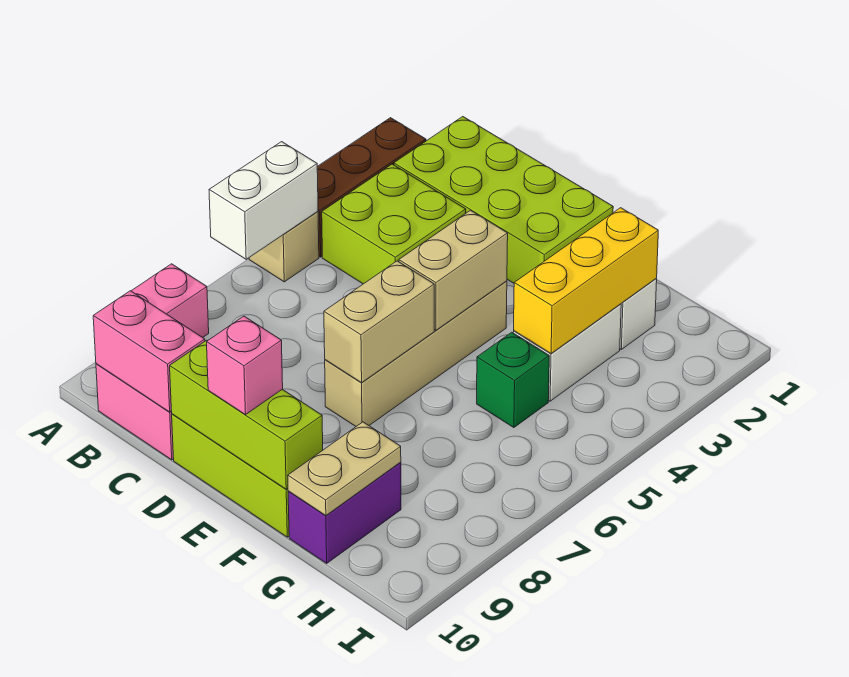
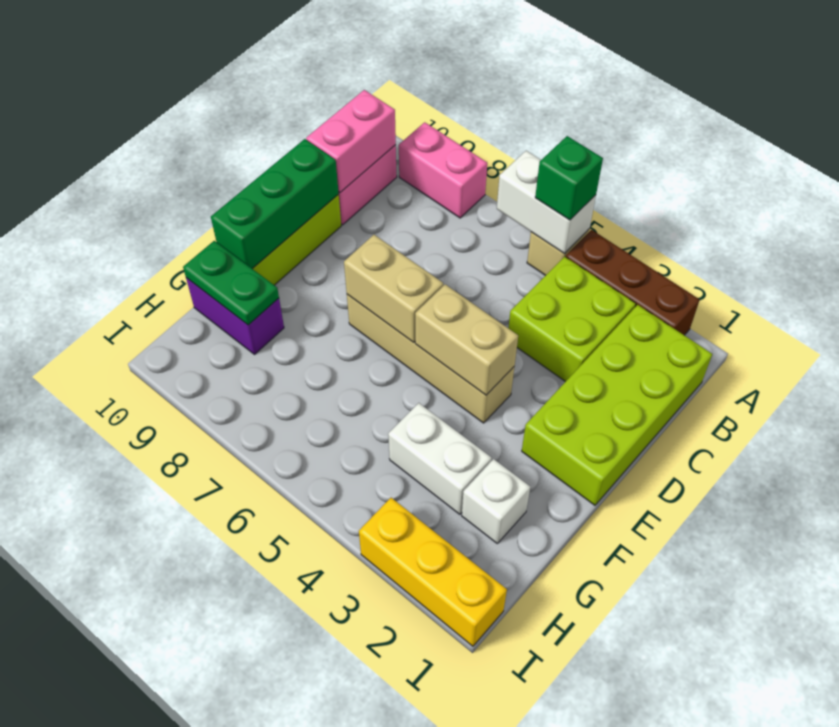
lime brick D10:F10 level 2 -> green brick D10:F10 level 2
pink brick E10 level 3 -> none
yellow brick G2:G4 level 2 -> yellow brick I1:I3 level 1
green brick G5 level 1 -> green brick A5 level 3
tan plate G9:G10 level 2 -> green plate G9:G10 level 2

